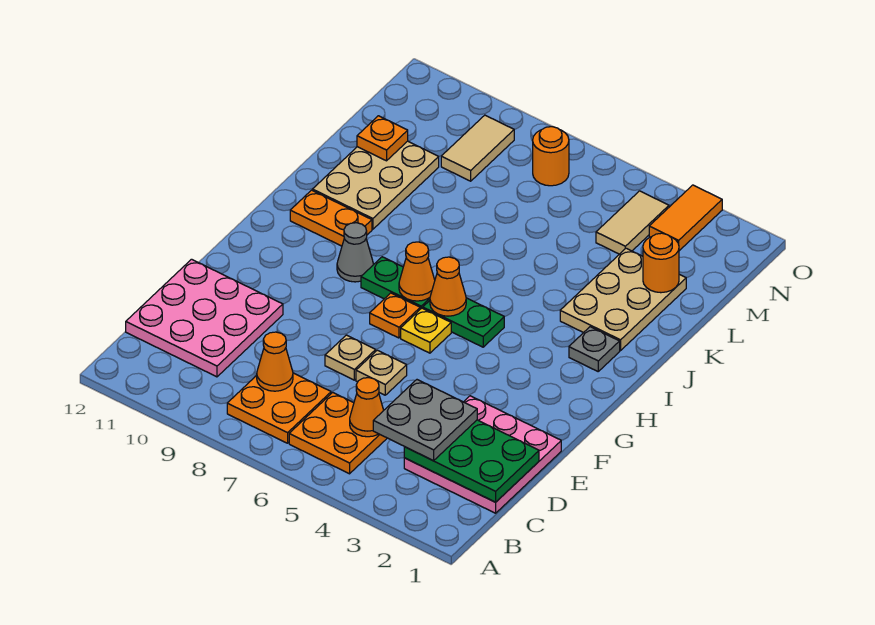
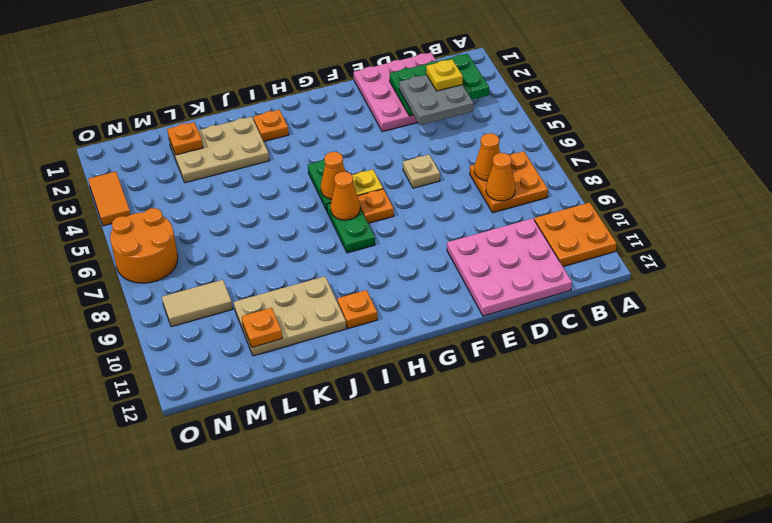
orange plate B5:C6 level 1 -> orange plate A10:B11 level 1
green plate C1:D3 level 2 -> green plate B2:D3 level 2
none -> yellow plate C3 level 4
orange cone C5 level 2 -> orange cone C7 level 2
tan plate E7 level 1 -> none
grey cone H9 level 1 -> none
grey plate I2 level 1 -> orange plate I2 level 1
orange plate I10:I11 level 1 -> orange plate I11 level 1
orange round brick L2 level 2 -> orange plate L2 level 2
tan tile M4:N4 level 1 -> none
orange tile N3:O3 level 1 -> orange tile O3:O4 level 1
orange round brick N7 level 1 -> orange round brick N6:O7 level 1

